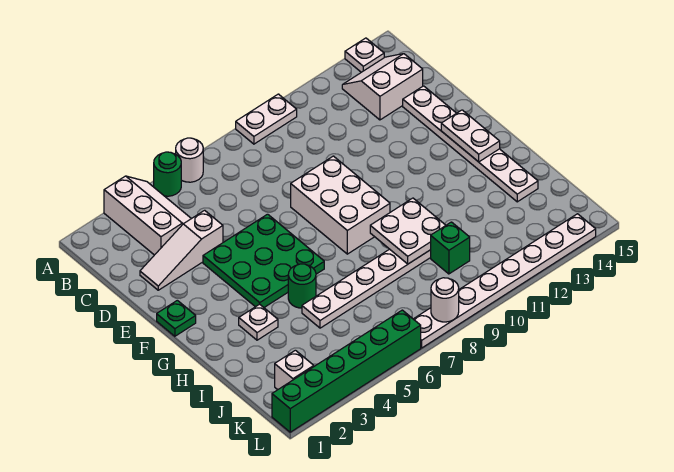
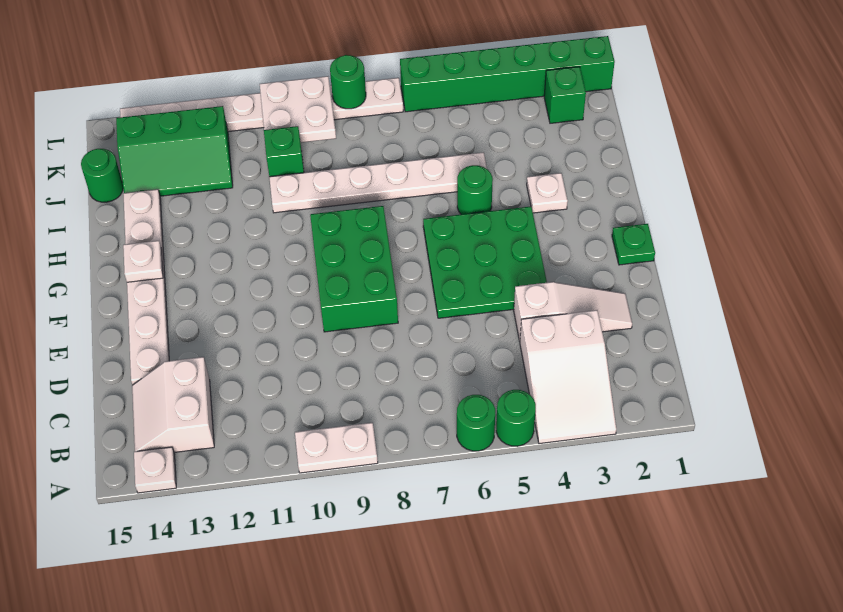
white slope A3:C4 level 1 top 3 -> white slope A3:C4 level 1 top C
white round brick A6 level 1 -> green round brick A6 level 1
white slope B13:C14 level 1 top C -> white slope B13:C14 level 1 top 13
white brick E8:G9 level 1 -> green brick E8:G9 level 1
white plate F14:G14 level 2 -> white plate G14 level 2
white plate H9:I10 level 2 -> white plate K9:L10 level 2
none -> green slope J12:K14 level 1 top K
none -> green round brick J15 level 1
white brick K2 level 1 -> green brick K2 level 1
white round brick L8 level 2 -> green round brick L8 level 2

